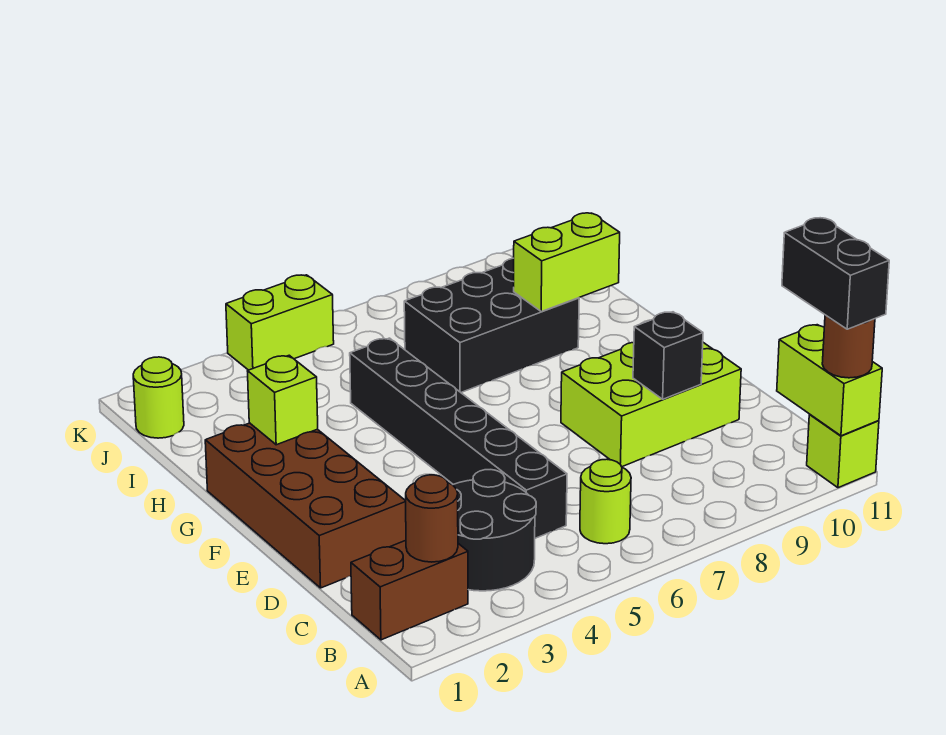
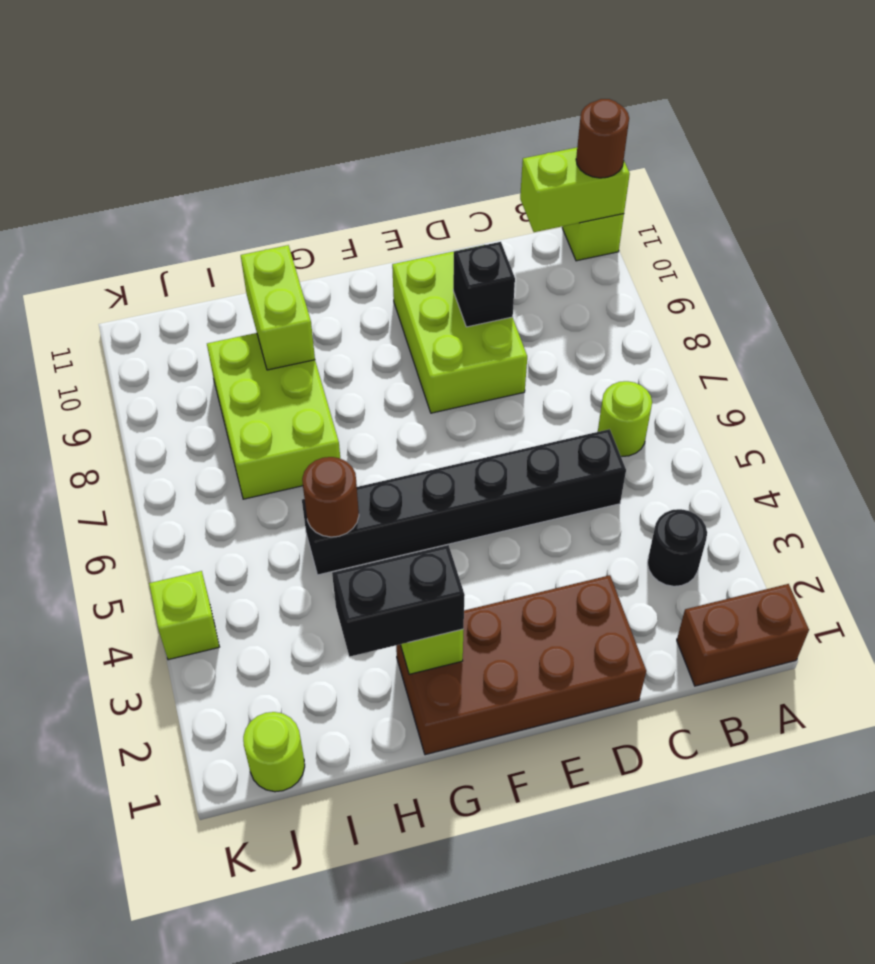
black brick A11:B11 level 4 -> black brick G2:H2 level 3
brown brick B1:B2 level 1 -> brown brick A1:B1 level 1
brown round brick B2 level 2 -> brown round brick H5 level 2
black round brick B3:C4 level 1 -> black round brick B3 level 1
black brick H7:I9 level 1 -> lime brick H7:I9 level 1
lime brick K4:K5 level 1 -> lime brick K4 level 1

